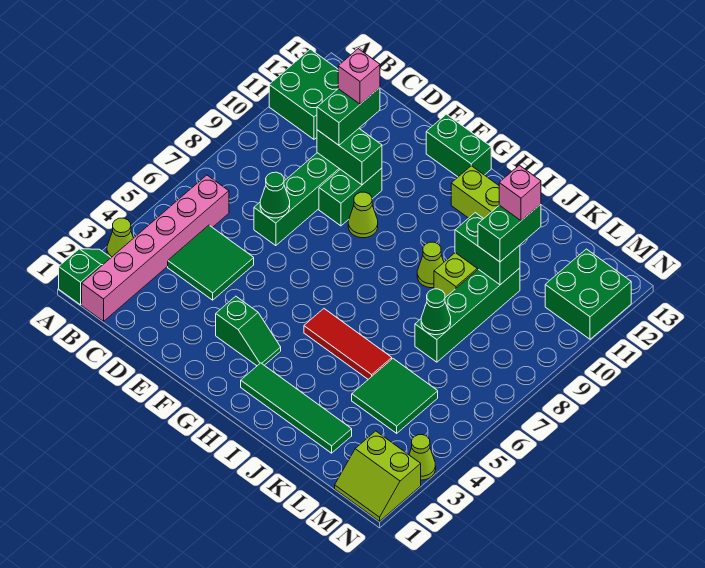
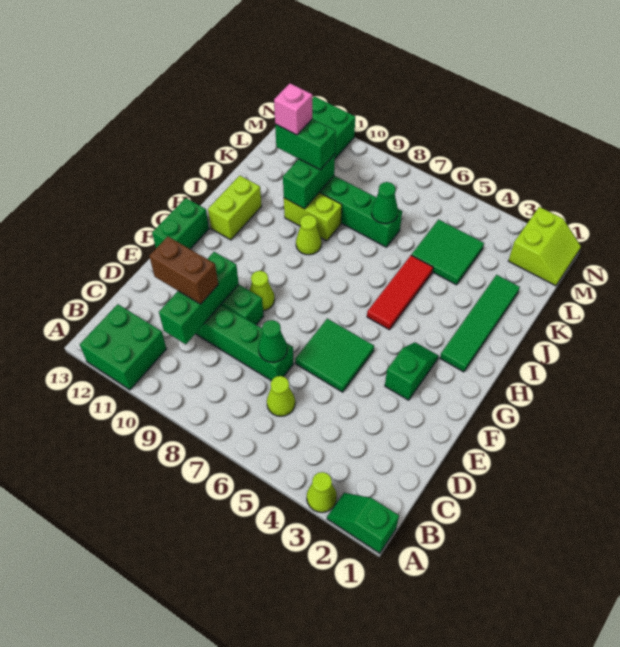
pink brick B1:B6 level 1 -> none
green tile C4:D5 level 1 -> green tile E5:F6 level 1
green brick D10:E10 level 2 -> green brick C10:E10 level 2
green brick D10:D11 level 3 -> brown brick D10:D11 level 3
pink brick D11 level 4 -> none
lime cone N3 level 1 -> lime cone C6 level 1

